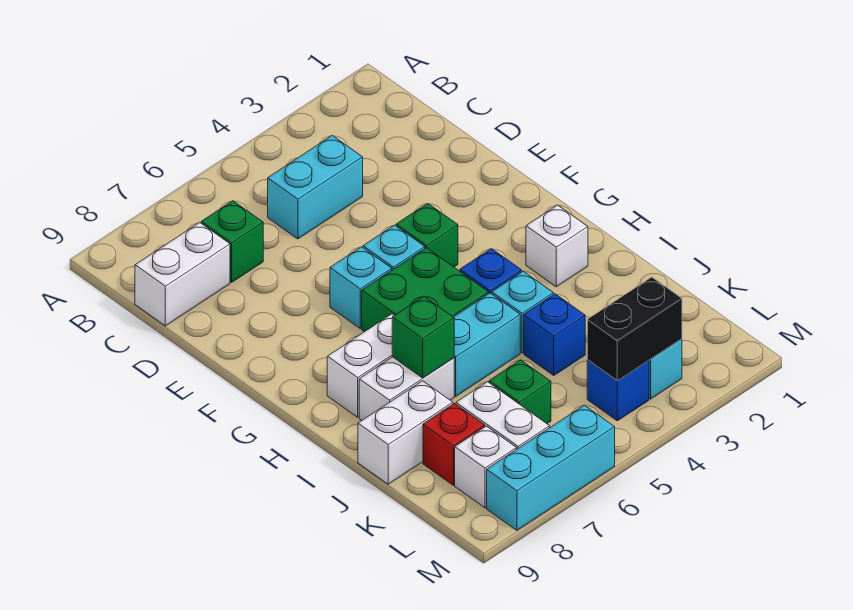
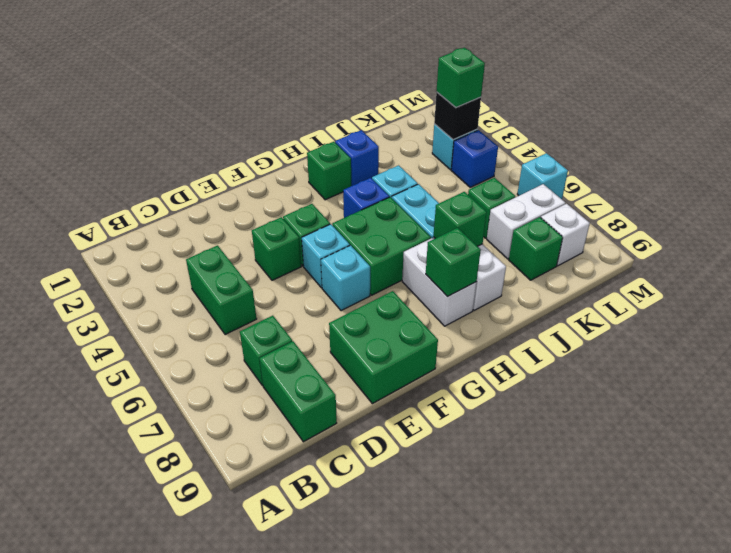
cyan brick C4:C5 level 1 -> green brick C4:C5 level 1
white brick C8:C9 level 1 -> green brick C8:C9 level 1
none -> green brick E4 level 1
none -> green brick E8:F9 level 1
white brick H2 level 1 -> green brick H2 level 1
none -> green brick H8 level 2
blue brick J4 level 1 -> blue brick I2 level 1
white brick J8:J9 level 1 -> none
red brick K8 level 1 -> green brick K8 level 1
black brick L3:L4 level 2 -> black brick L3 level 2
none -> green brick L3 level 3
cyan brick M6:M8 level 1 -> cyan brick M6 level 1

